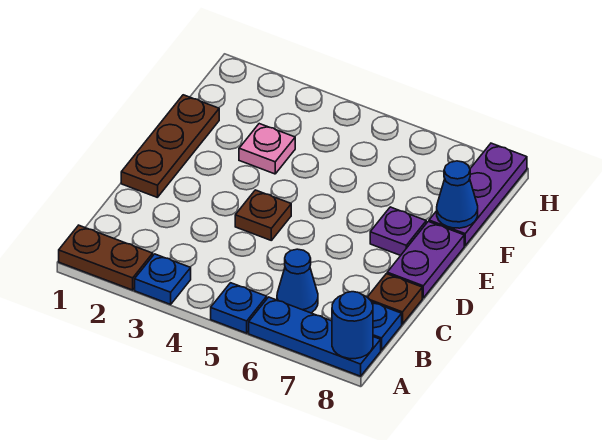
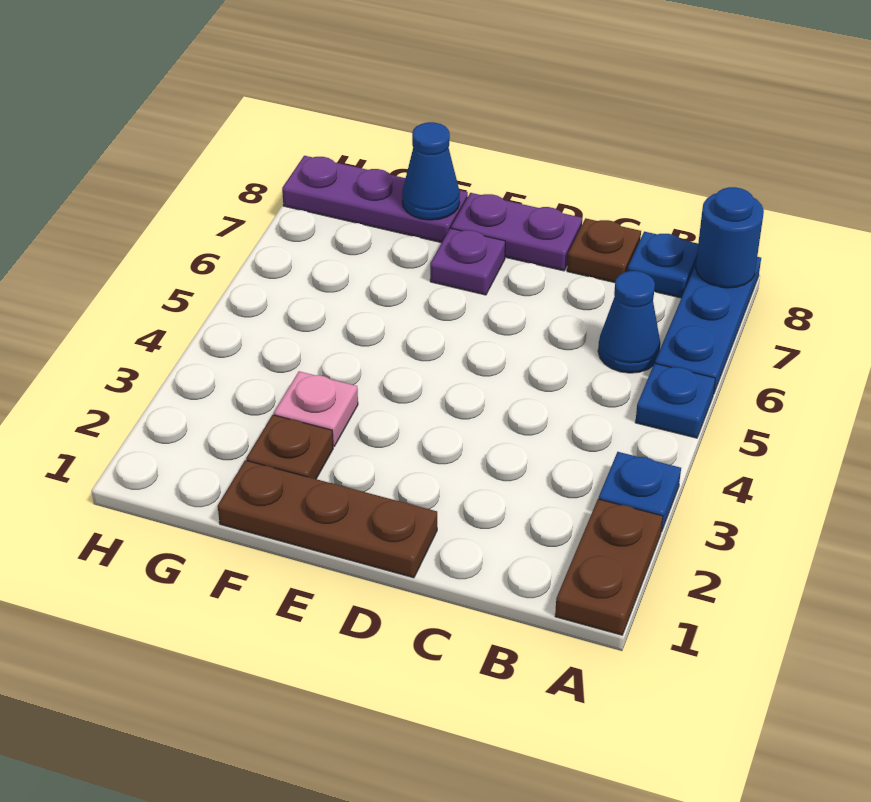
brown plate D4 level 1 -> brown plate F2 level 1

